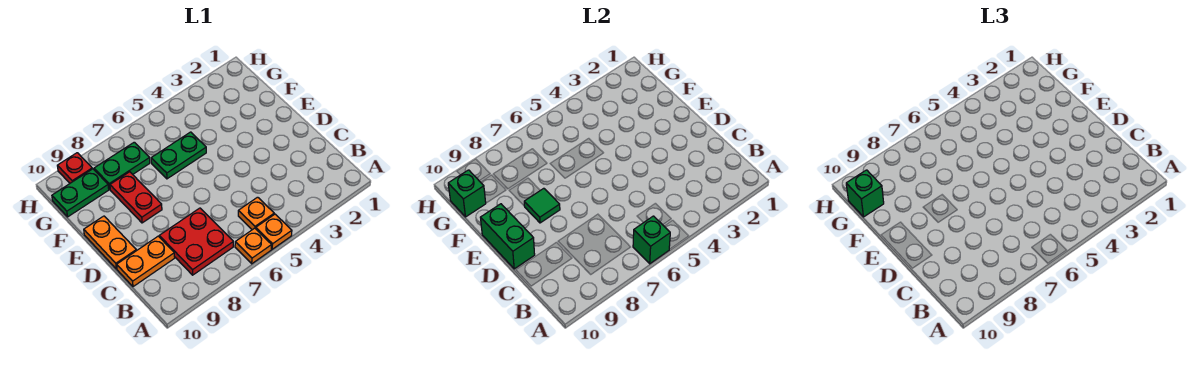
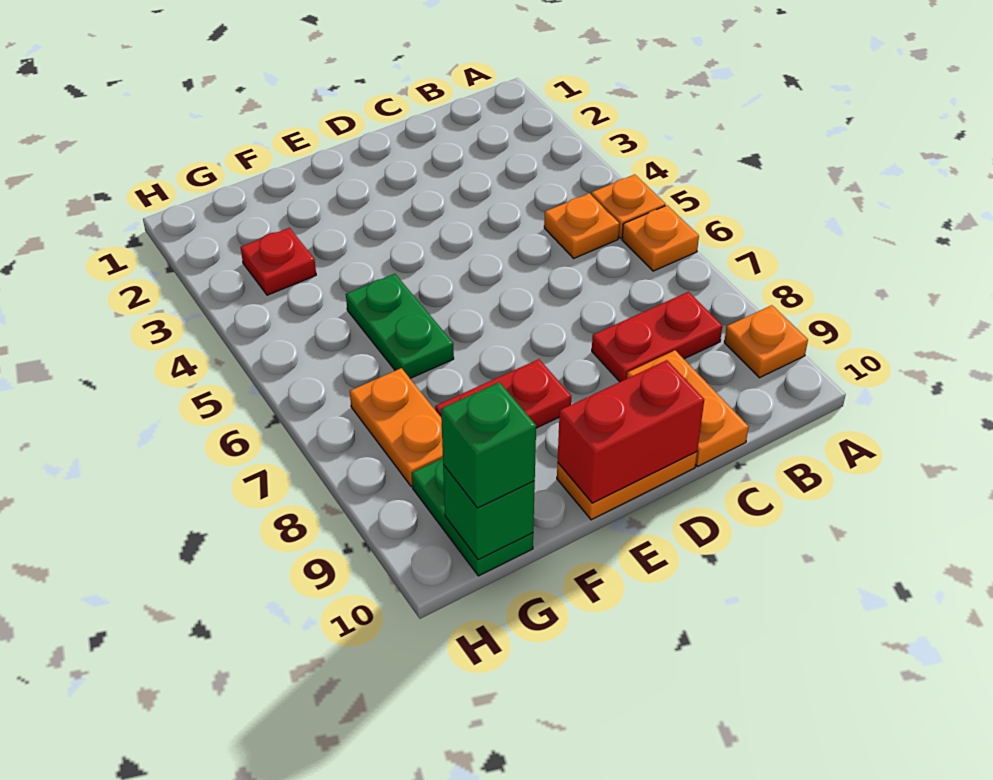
green brick A6 level 2 -> none
none -> orange plate A9 level 1
red plate B7:C8 level 1 -> red plate B8:C8 level 1
green brick D10:E10 level 2 -> red brick D10:E10 level 2
green tile E8 level 2 -> none
green plate G7:G8 level 1 -> orange plate G7:G8 level 1
red plate H9 level 1 -> red plate G3 level 1

